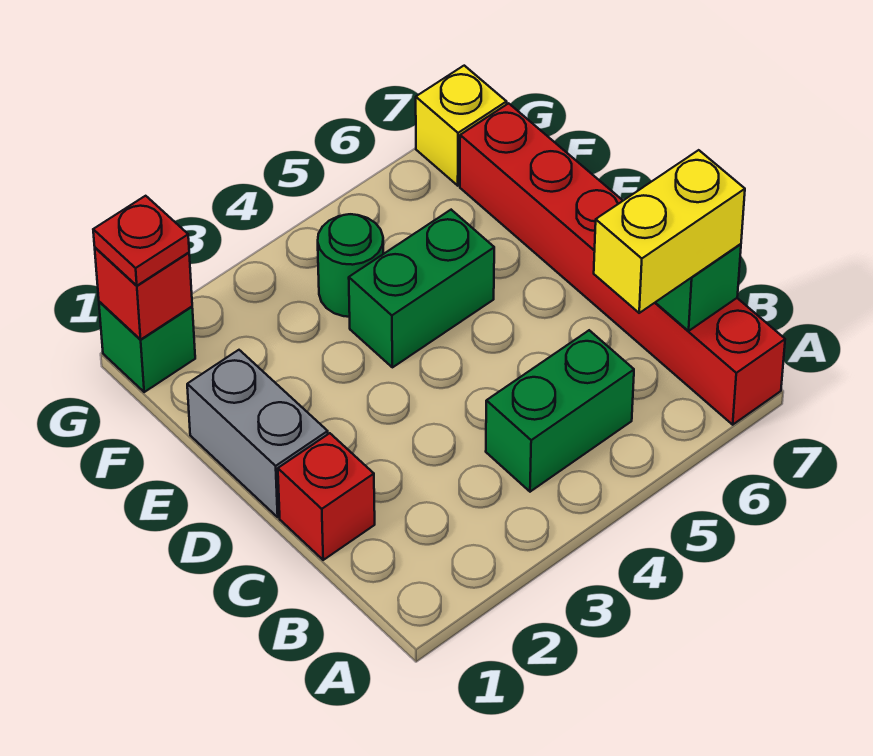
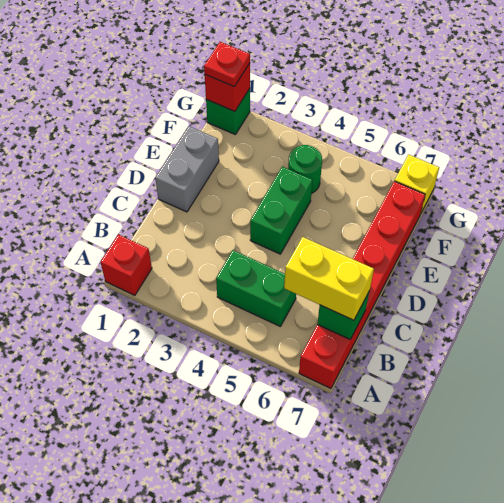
red brick C1 level 1 -> red brick A1 level 1
green brick E4:E5 level 1 -> green brick D4:E4 level 1

